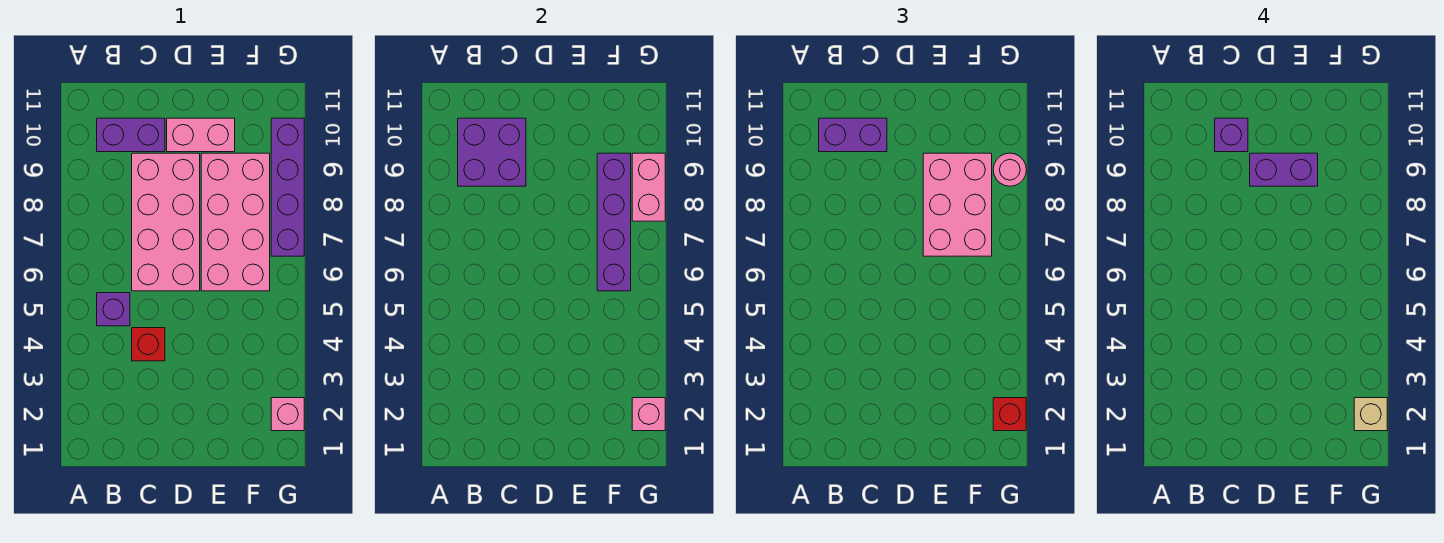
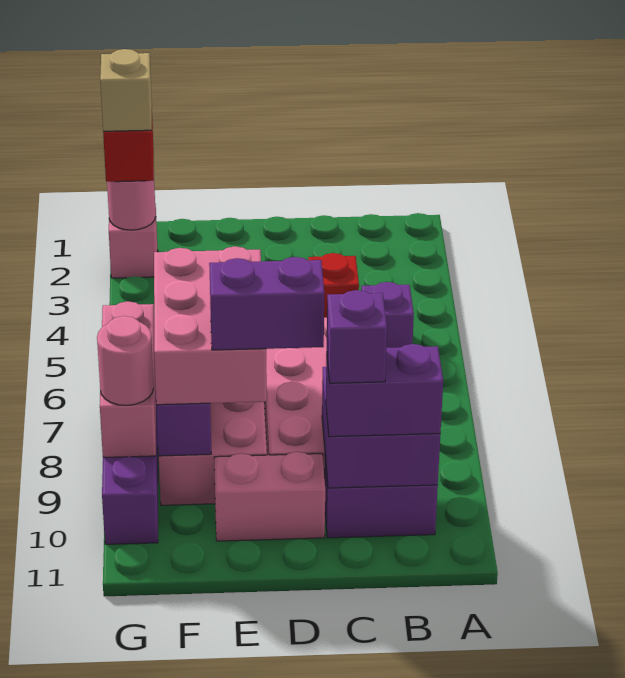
pink brick G2 level 2 -> pink round brick G2 level 2
pink brick G8:G9 level 2 -> pink brick G7:G9 level 2

